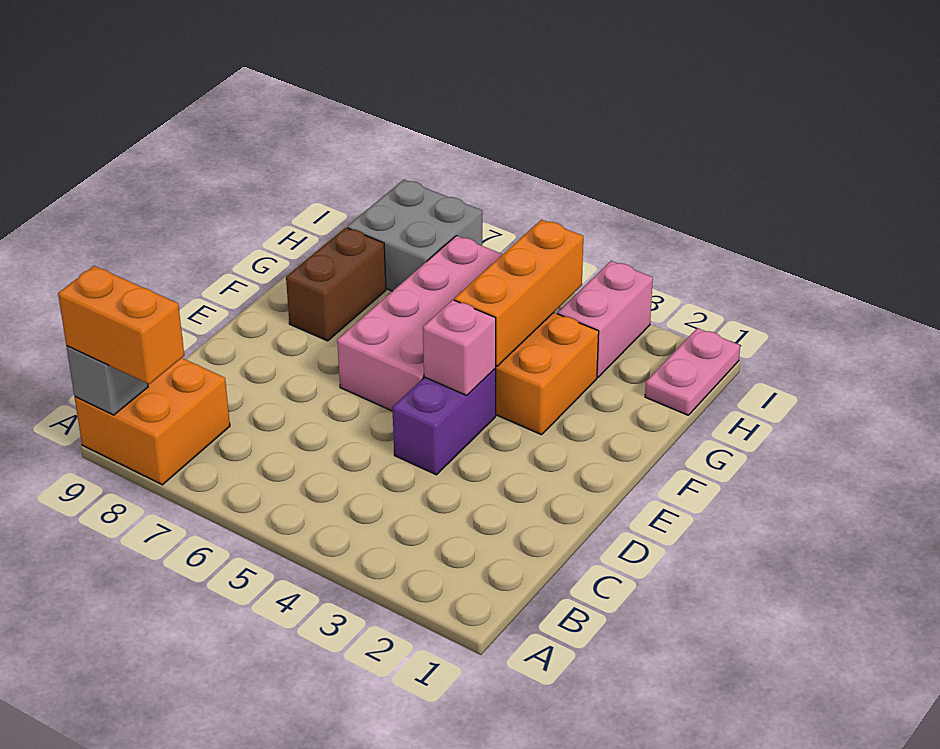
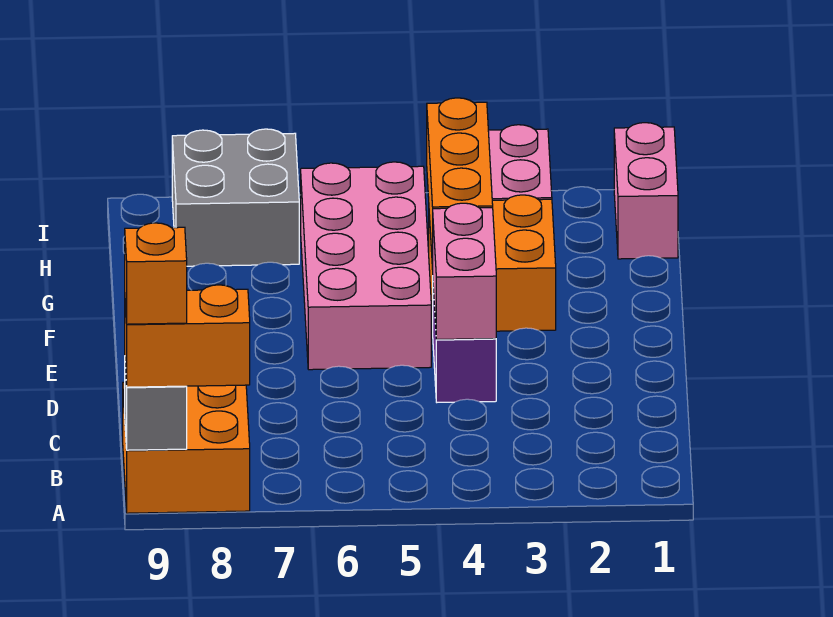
none -> orange brick A9 level 4
pink brick E4 level 2 -> pink brick D4:E4 level 2
brown brick F8:G8 level 1 -> none
pink plate H1:I1 level 1 -> pink brick H1:I1 level 1

